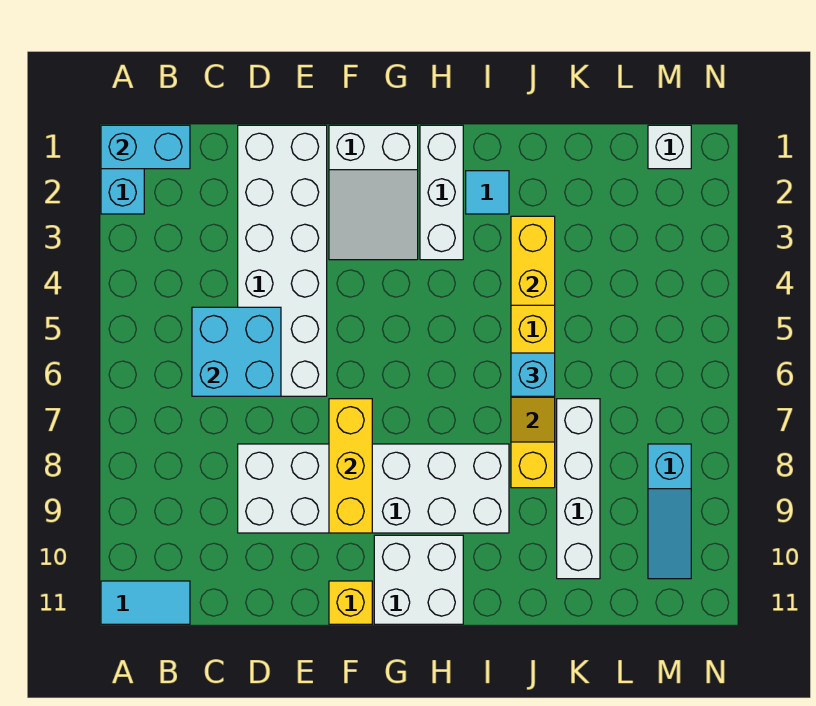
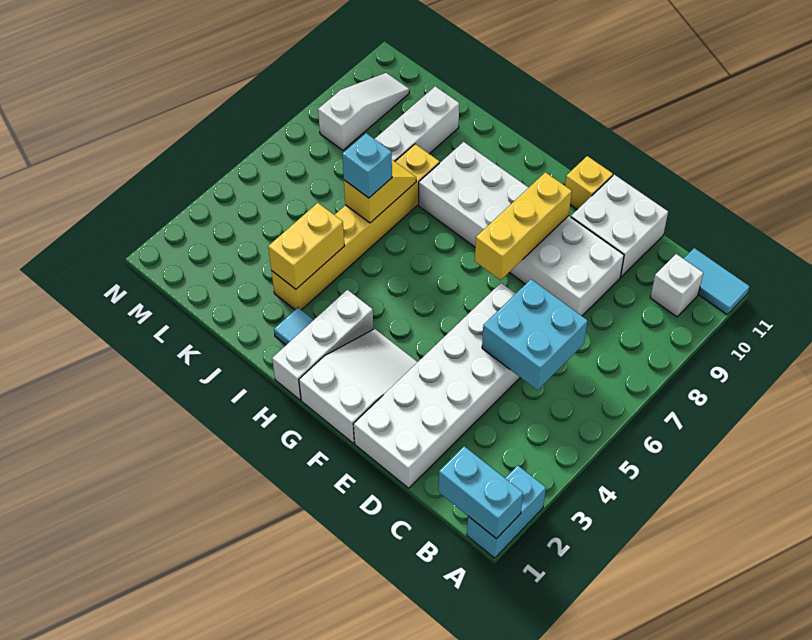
white brick G10:H11 level 1 -> white brick D10:E11 level 1
white brick M1 level 1 -> white brick B10 level 1
cyan slope M8:M10 level 1 top 8 -> white slope M8:M10 level 1 top 8

